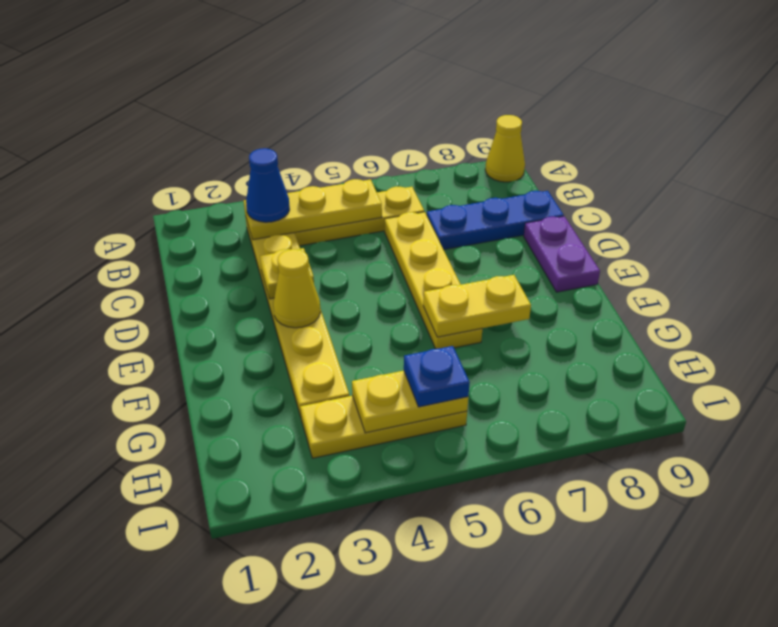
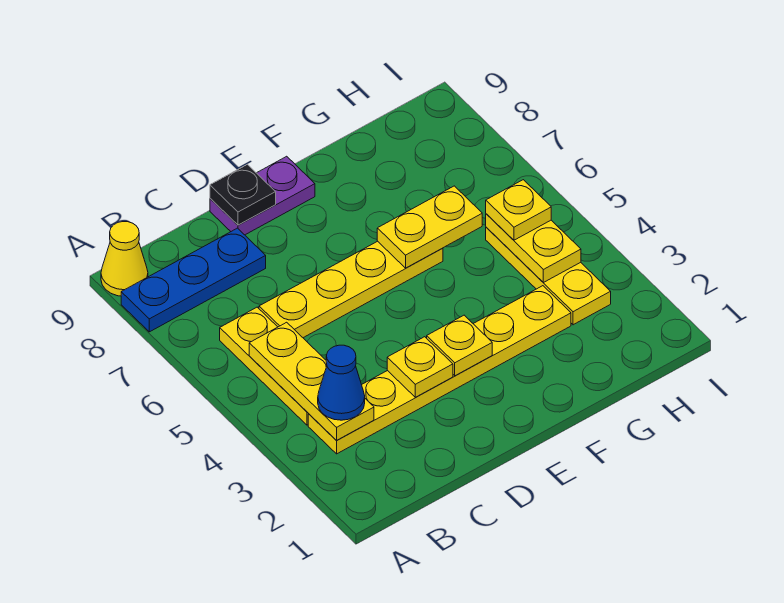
blue plate C7:C9 level 1 -> blue plate A8:C8 level 1
none -> black plate D9 level 2
yellow cone E3 level 2 -> yellow plate E3 level 2
yellow plate F6:F7 level 2 -> yellow plate F6:G6 level 2
blue plate H5 level 3 -> yellow plate H5 level 3

